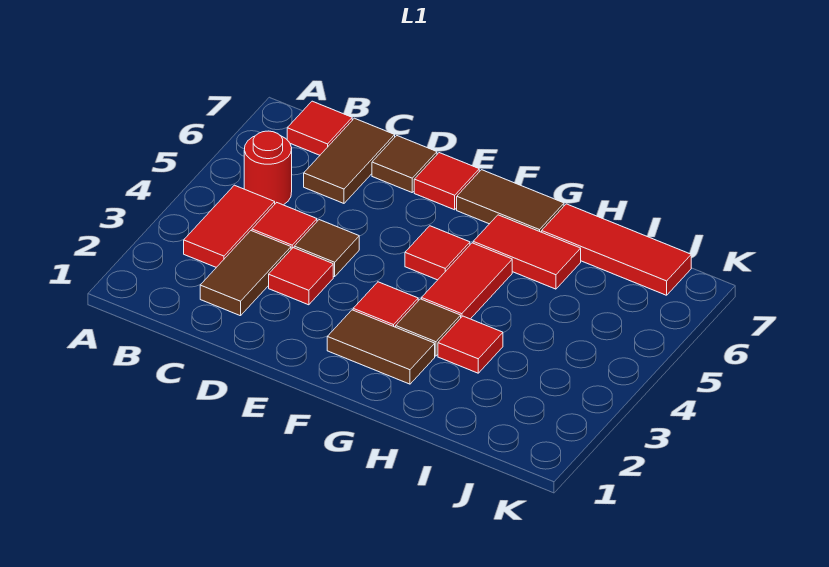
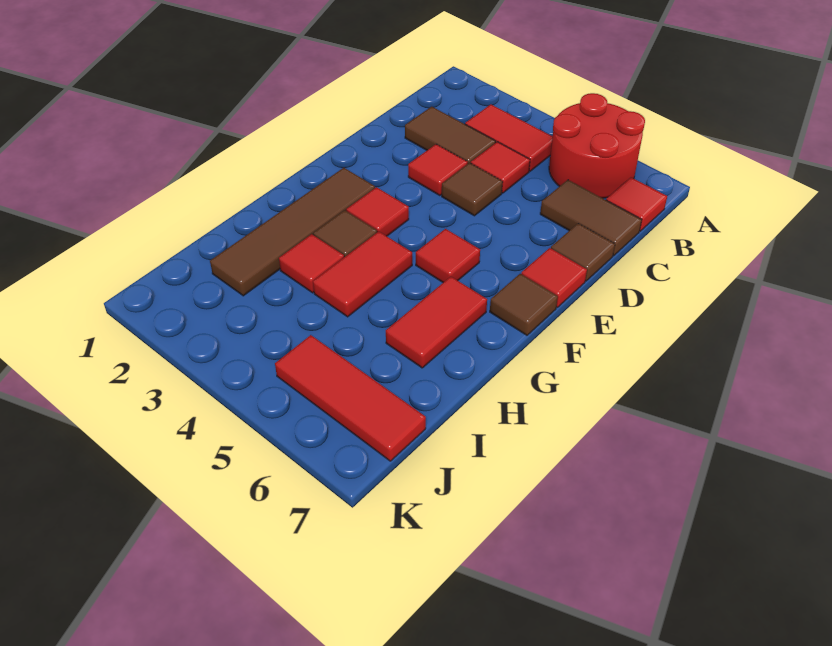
red round brick B5 level 1 -> red round brick A5:B6 level 1
brown tile F2:G2 level 1 -> brown tile F2:I2 level 1
brown tile F7:G7 level 1 -> brown tile F7 level 1
red tile G4:G5 level 1 -> red tile G4:H4 level 1
red tile H7:J7 level 1 -> red tile J5:J7 level 1

